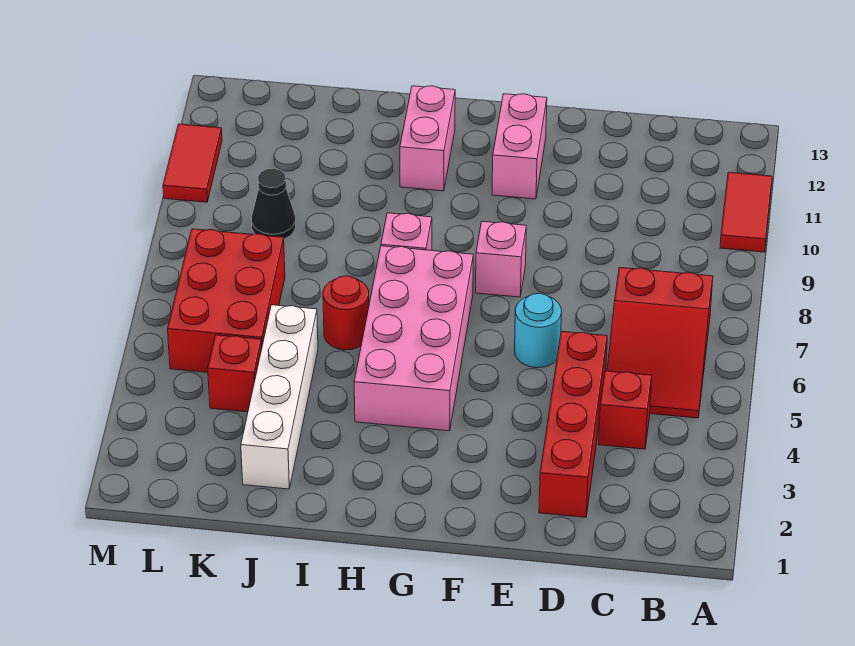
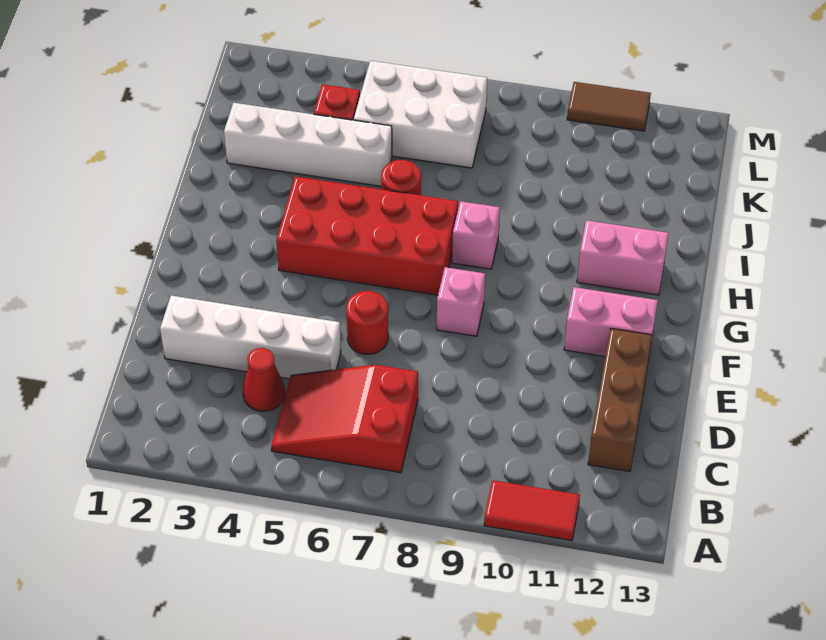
red brick C4 level 1 -> red cone C4 level 1
none -> brown brick C12:E12 level 1
red brick D2:D5 level 1 -> white brick D2:D5 level 1
cyan round brick E6 level 1 -> red round brick E6 level 1
pink brick G4:H7 level 1 -> red brick G4:H7 level 1
red brick K5:L7 level 1 -> white brick K5:L7 level 1
black cone K9 level 1 -> none
red tile M10:M11 level 1 -> brown tile M10:M11 level 1

